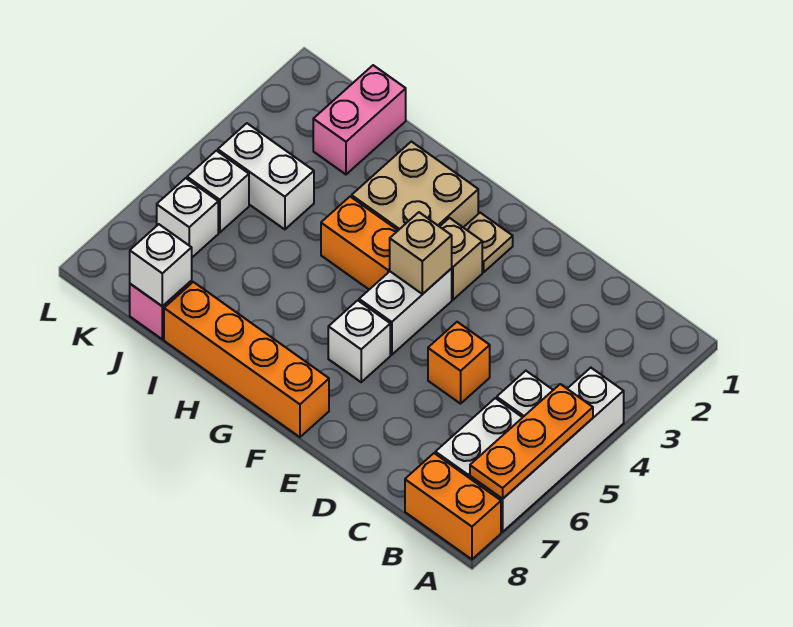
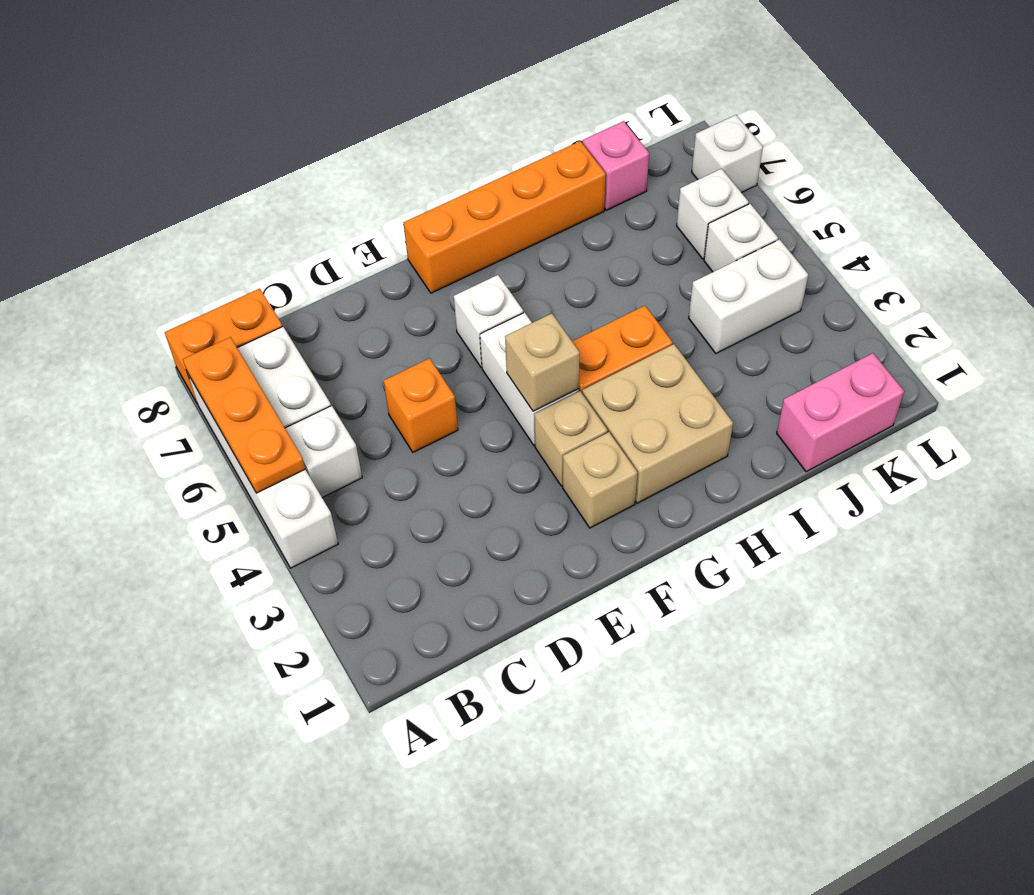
tan plate F2 level 1 -> tan brick F2 level 1
pink brick J1:J2 level 1 -> pink brick J1:K1 level 1
white brick J8 level 2 -> white brick L7 level 1

